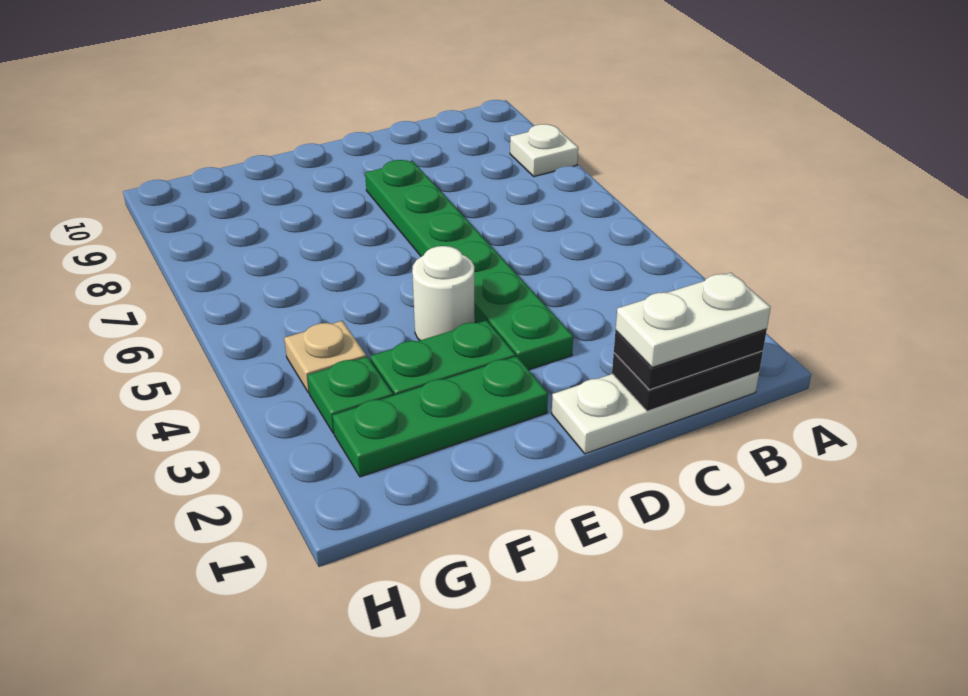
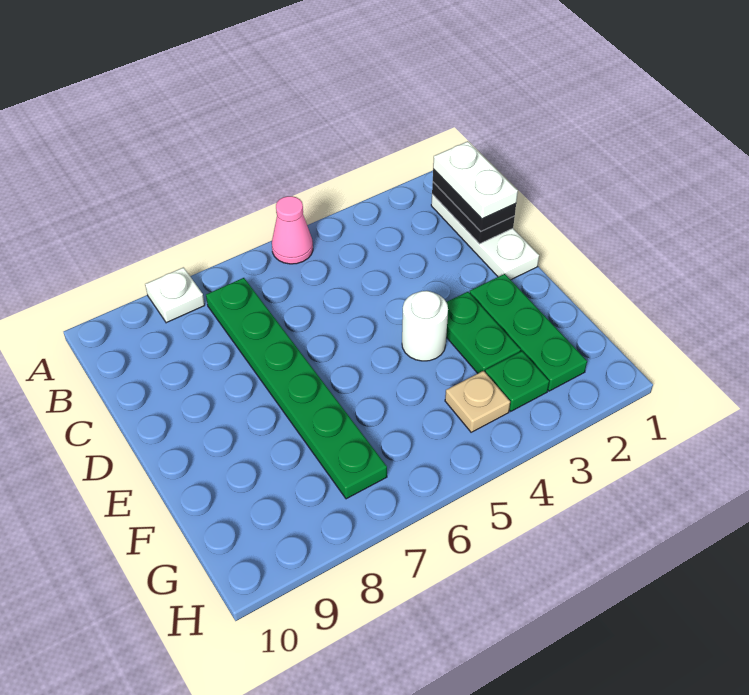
none -> pink cone A5 level 1
green plate D3:D8 level 1 -> green plate B7:G7 level 1

